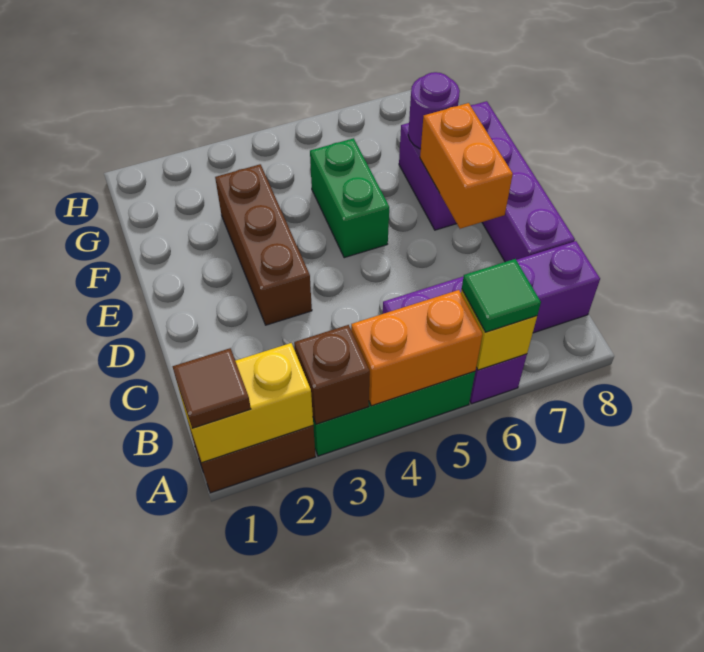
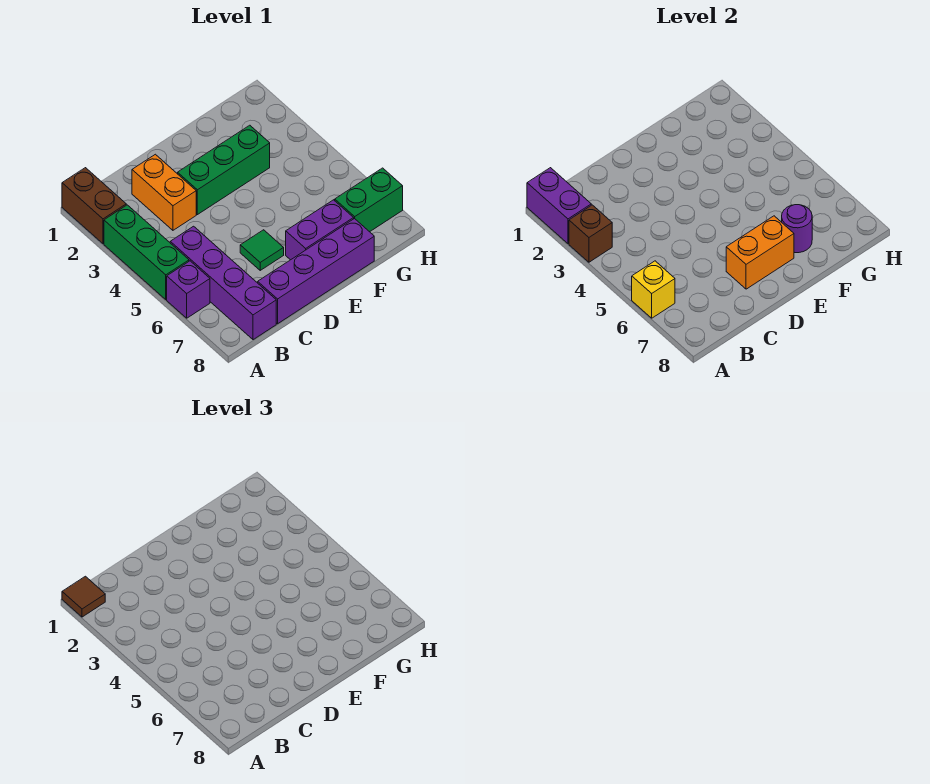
yellow brick A1:A2 level 2 -> purple brick A1:A2 level 2
orange brick A4:A5 level 2 -> orange brick C2:C3 level 1
green tile A6 level 3 -> green tile D6 level 1
brown brick D3:F3 level 1 -> green brick D3:F3 level 1
green brick E5:F5 level 1 -> green brick G7:H7 level 1

